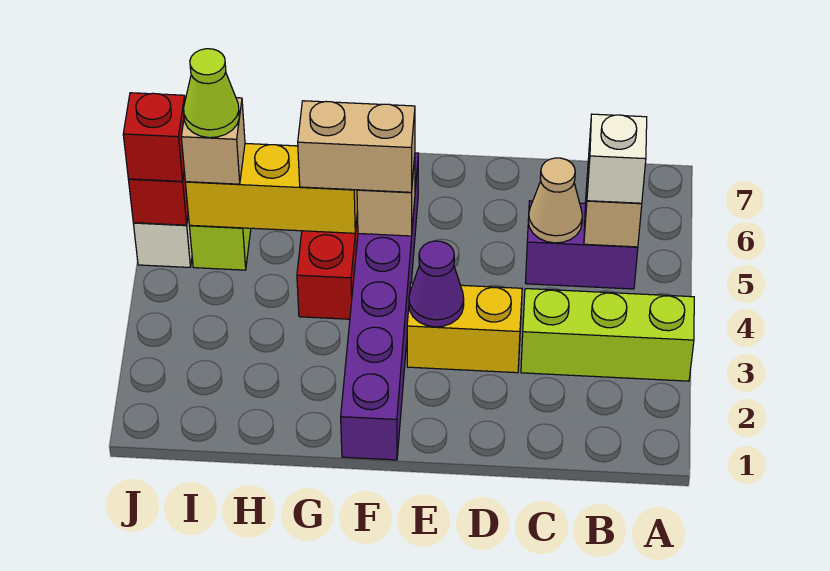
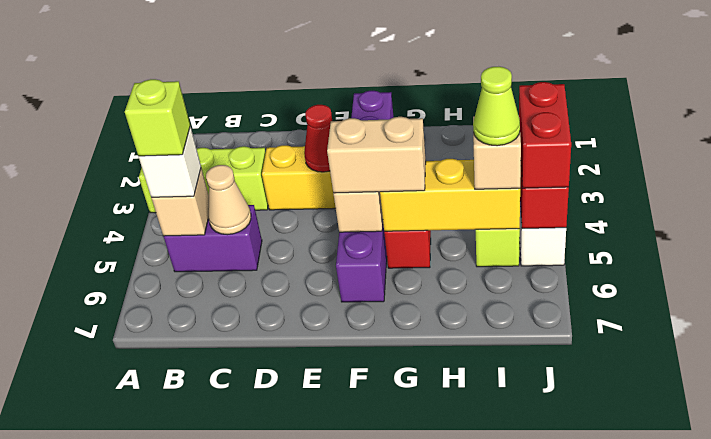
none -> lime brick B5 level 4
purple cone E3 level 2 -> red cone E3 level 2
red brick J5 level 3 -> red brick J4:J5 level 3

